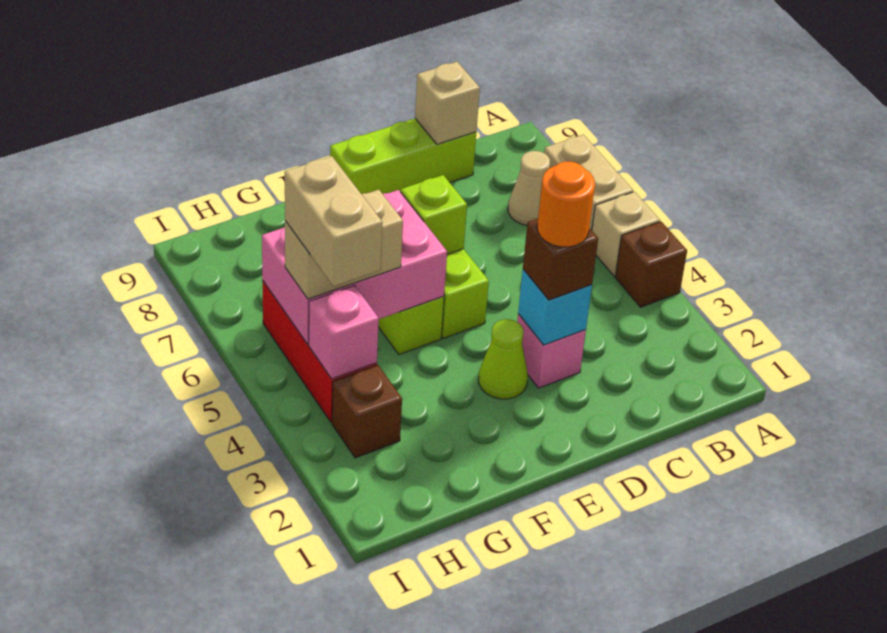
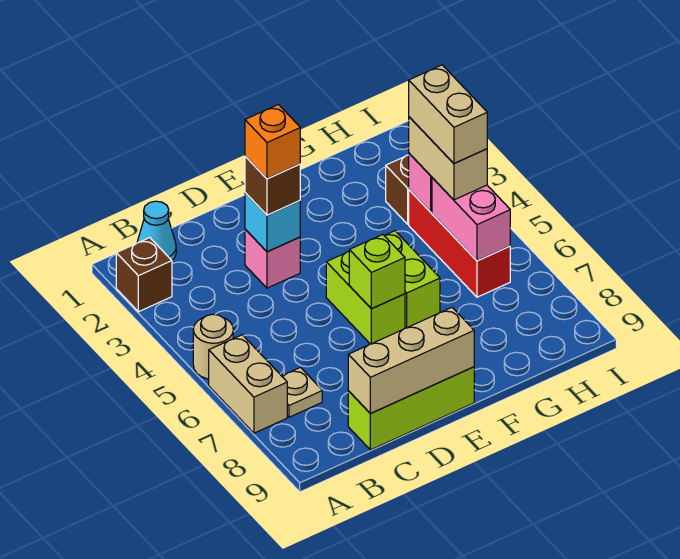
brown brick A4 level 1 -> brown brick A2 level 1
tan brick A5 level 1 -> tan round brick A5 level 1
none -> cyan cone B1 level 1
tan cone B7 level 1 -> tan plate B7 level 1
tan brick C9 level 2 -> tan brick C9:E9 level 2
orange round brick D3 level 4 -> orange brick D3 level 4
lime cone E3 level 1 -> none
pink brick F5:H6 level 2 -> pink brick H5:H6 level 2
tan brick G5:H5 level 3 -> tan brick H4:H5 level 3

